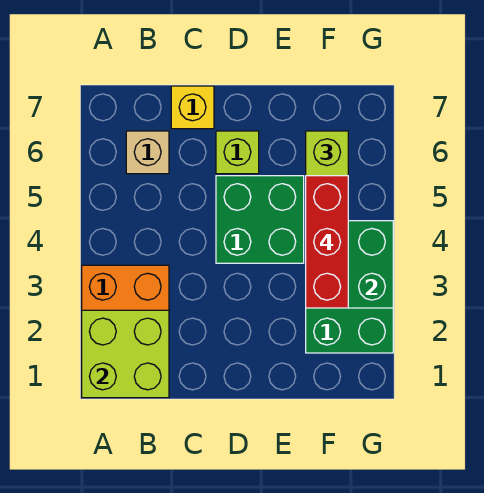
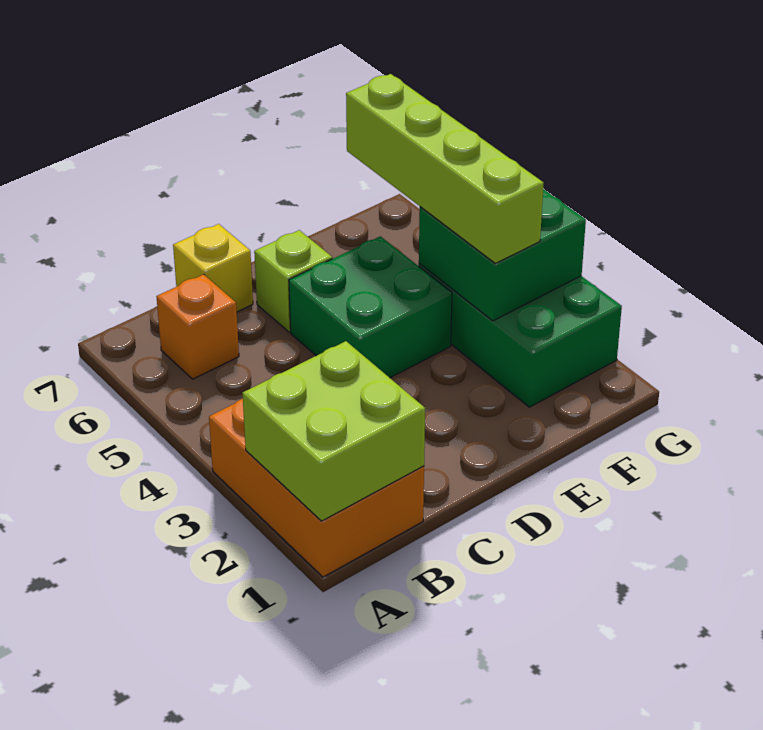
tan brick B6 level 1 -> orange brick B6 level 1
red brick F3:F5 level 4 -> none

